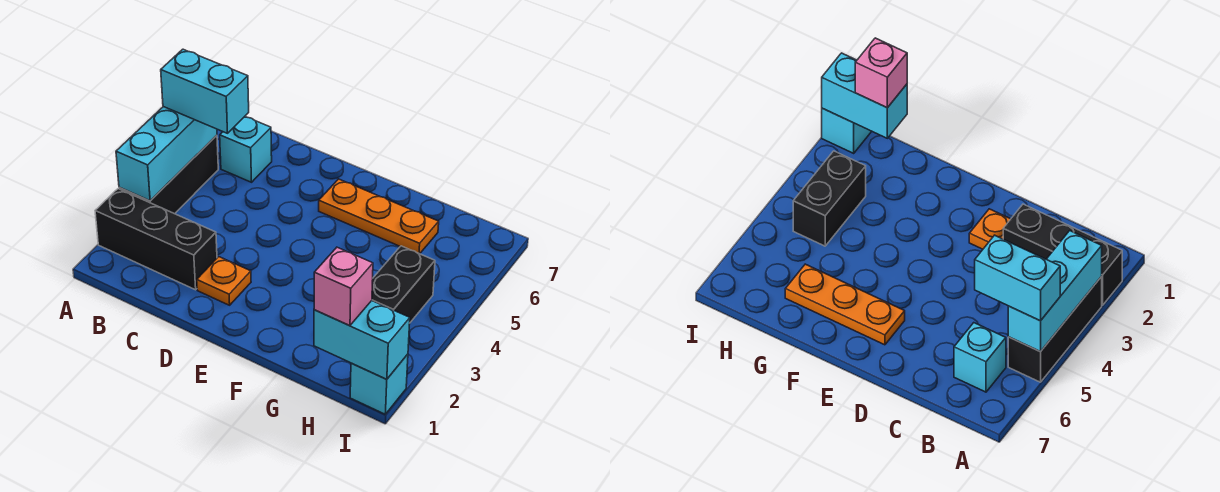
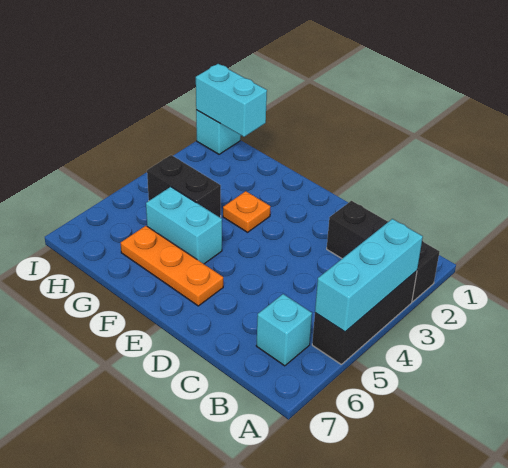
cyan brick A5:B5 level 3 -> cyan brick F5:G5 level 1
orange plate D2 level 1 -> orange plate F3 level 1
pink brick H1 level 3 -> none
black brick H3:H4 level 1 -> black brick G4:H4 level 1

